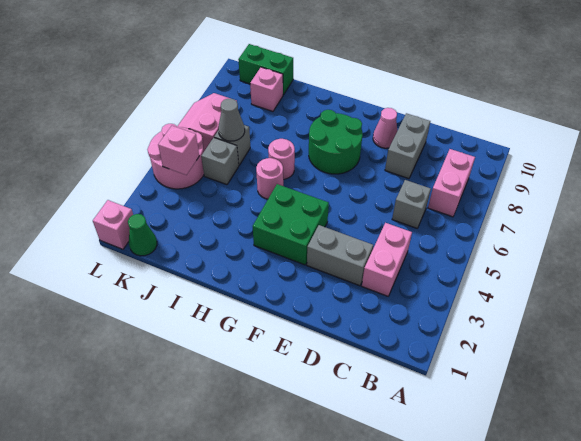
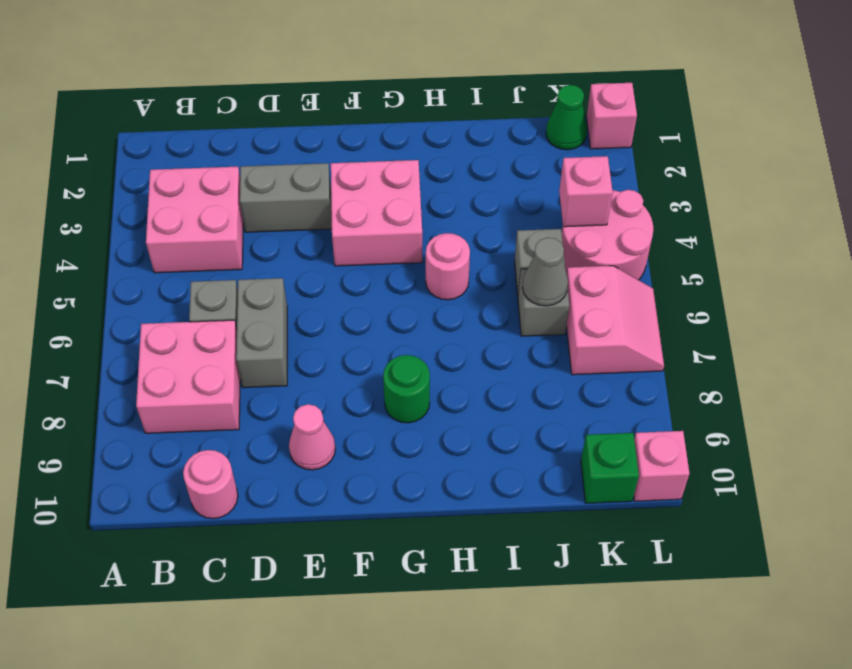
pink brick B7:B8 level 1 -> pink brick B7:C8 level 1
pink brick C3:C4 level 1 -> pink brick B3:C4 level 1
grey brick D8:D9 level 1 -> grey brick D6:D7 level 1
green brick F3:G4 level 1 -> pink brick F3:G4 level 1
green round brick F7:G8 level 1 -> green round brick G8 level 1
pink round brick H6 level 1 -> pink round brick C10 level 1
pink brick J9 level 1 -> pink brick L10 level 1
green brick J10:K10 level 1 -> green brick K10 level 1

